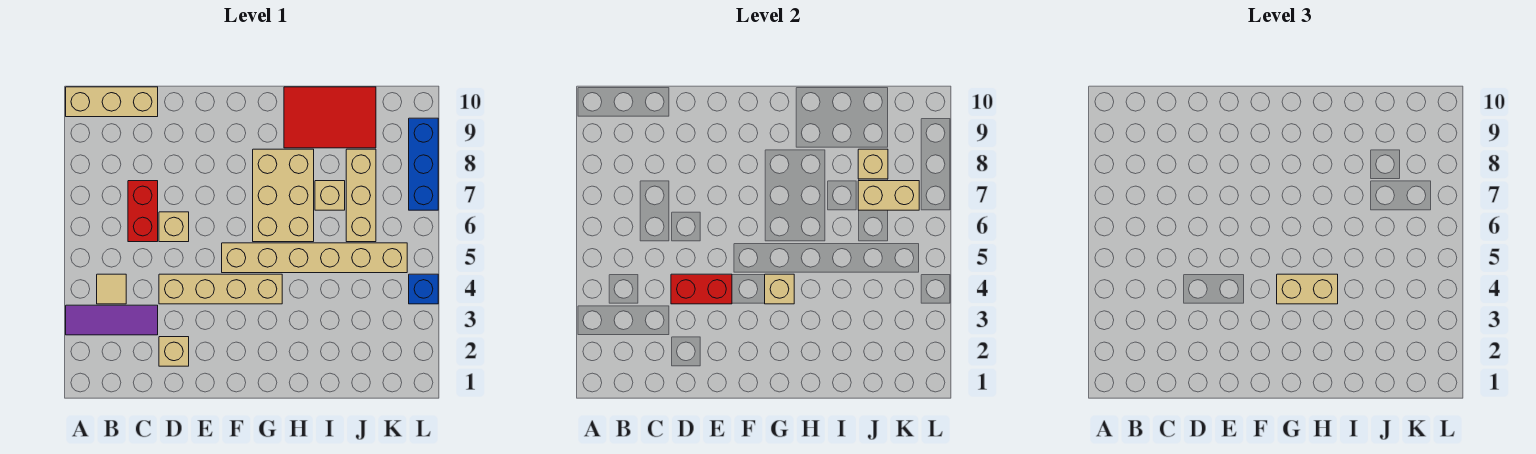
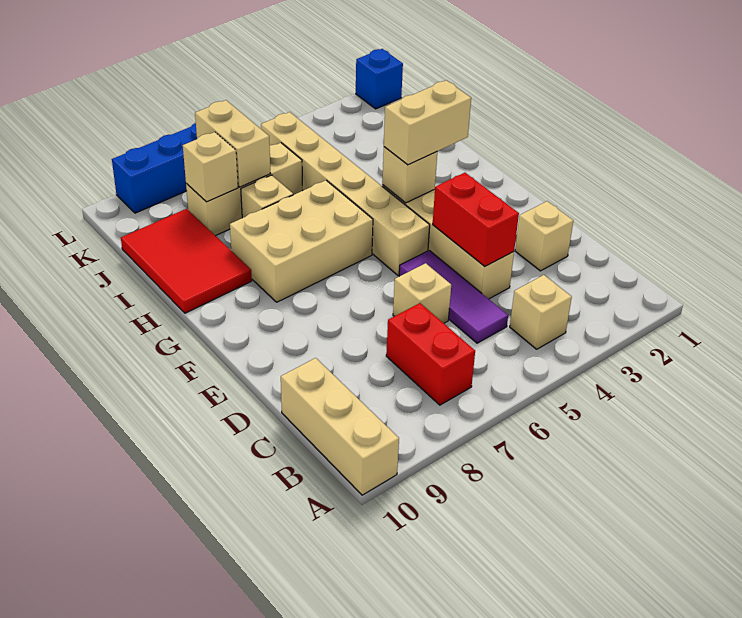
purple tile A3:C3 level 1 -> purple tile C5:E5 level 1
tan tile B4 level 1 -> tan brick B4 level 1
red brick C6:C7 level 1 -> red brick B7:C7 level 1
tan brick G4:H4 level 3 -> tan brick G3:G4 level 3
blue brick L4 level 1 -> blue brick L1 level 1

